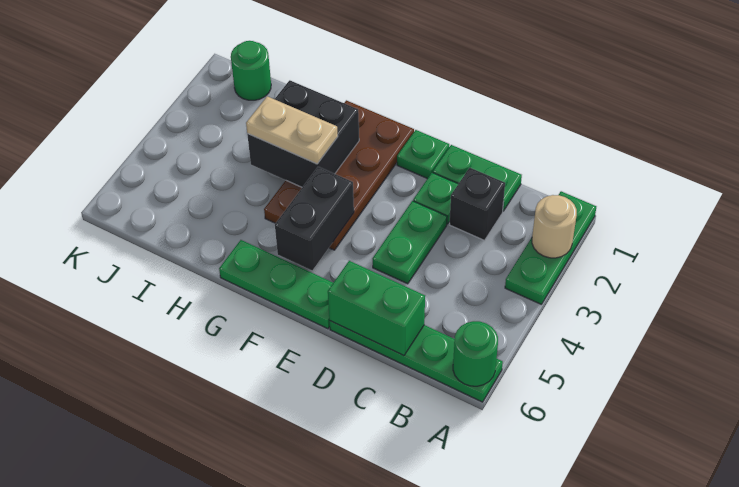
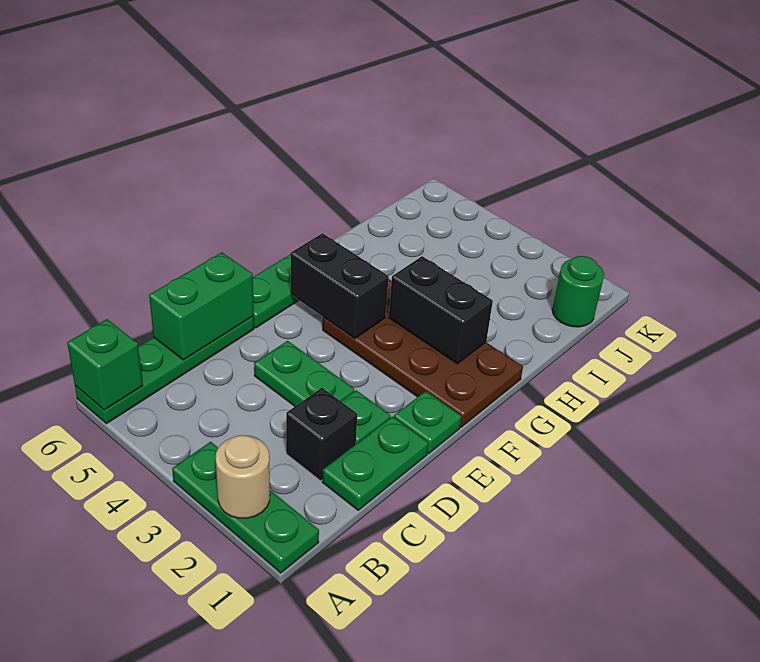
green round brick A6 level 2 -> green brick A6 level 2
black brick G2:H3 level 2 -> black brick G2:G3 level 2
tan plate G3:H3 level 3 -> none

